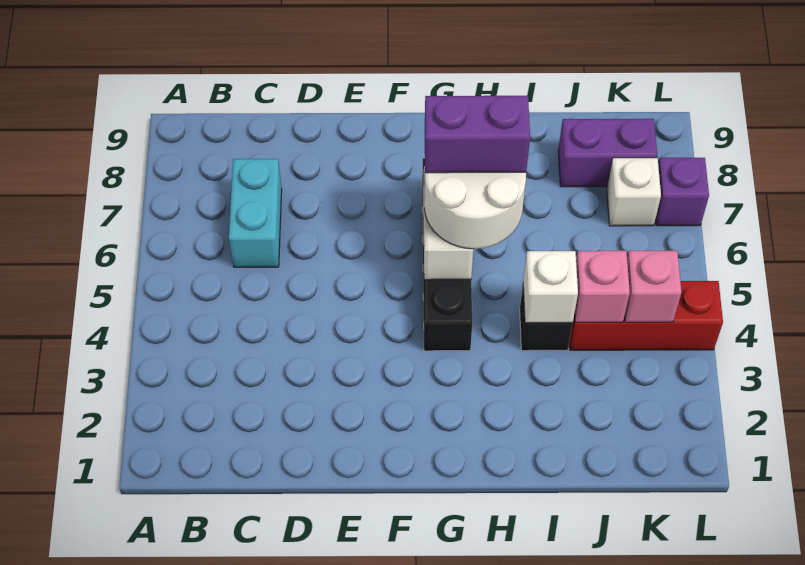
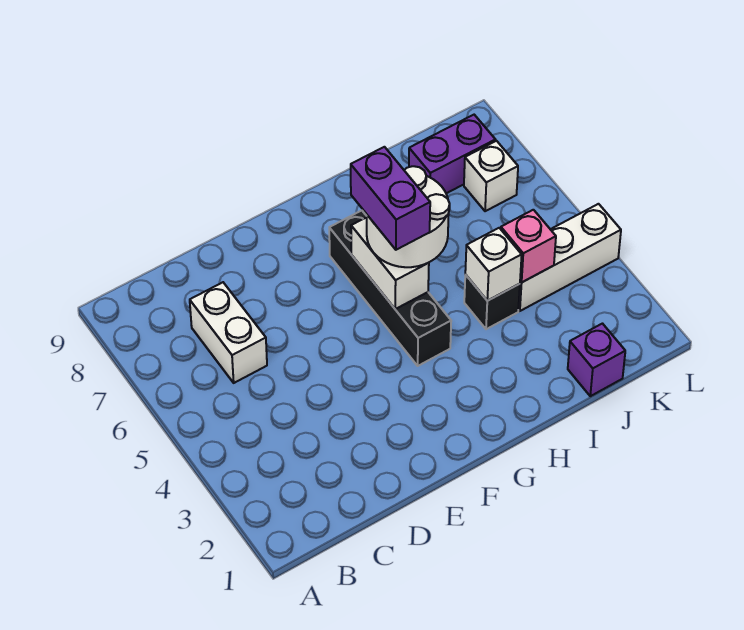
cyan brick C6:C7 level 1 -> white brick C6:C7 level 1
purple brick G6:H6 level 4 -> purple brick G5:G6 level 4
red brick J4:L4 level 1 -> white brick J4:L4 level 1
pink brick K4 level 2 -> none
purple brick L7 level 1 -> purple brick J1 level 1

